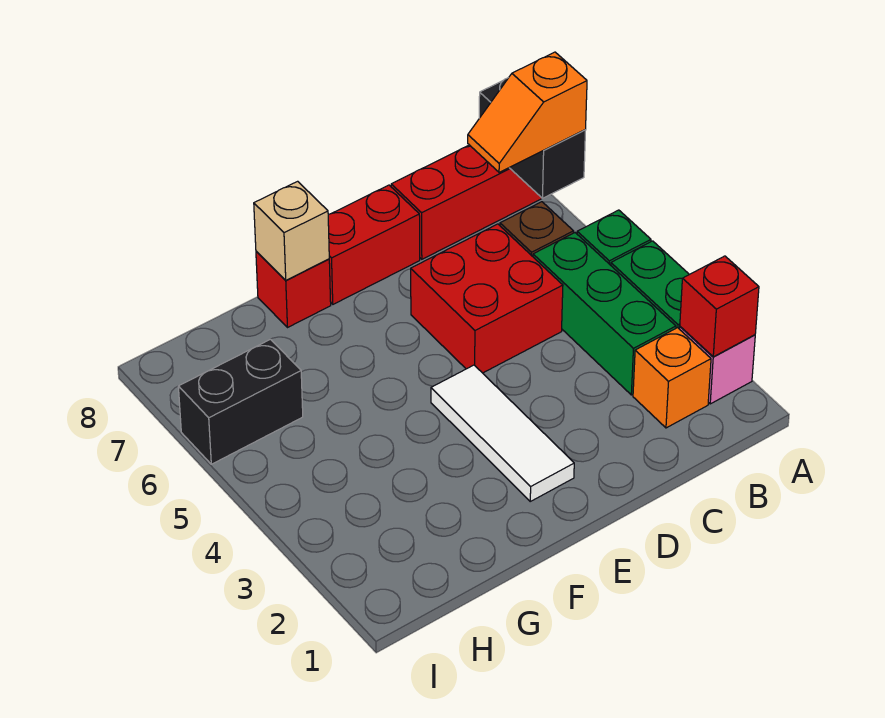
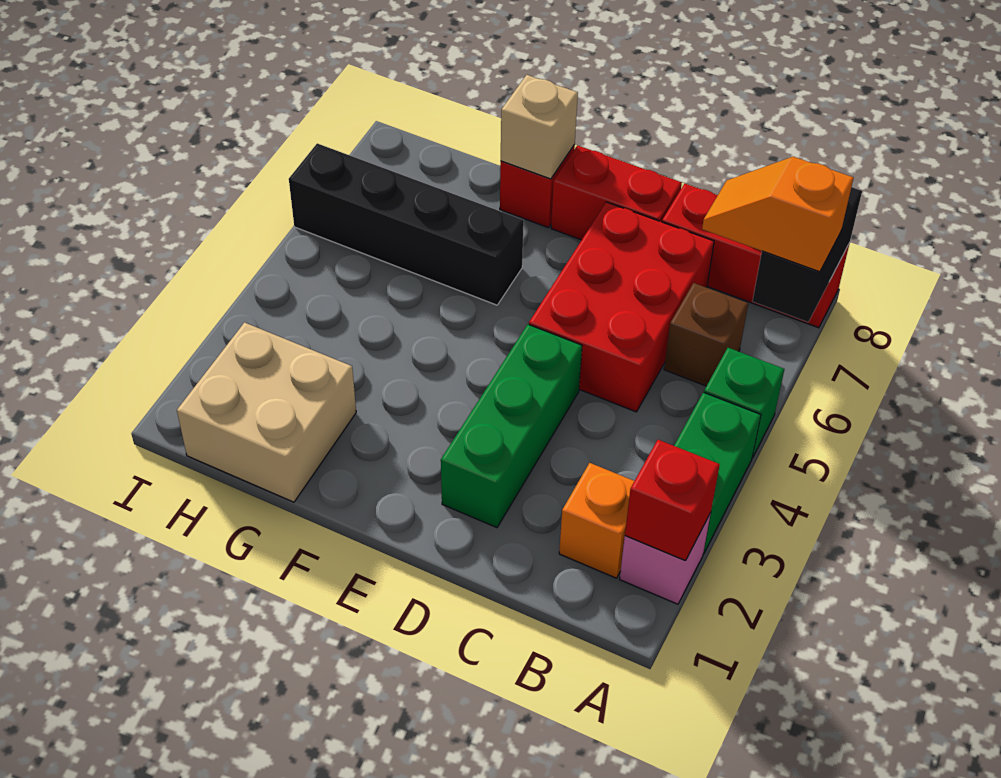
green brick B3:B5 level 1 -> green brick D2:D4 level 1
red brick C5:D6 level 1 -> red brick C5:D7 level 1
white tile E2:E4 level 1 -> none
none -> tan brick G1:H2 level 1
black brick H6:I6 level 1 -> black brick F6:I6 level 1

